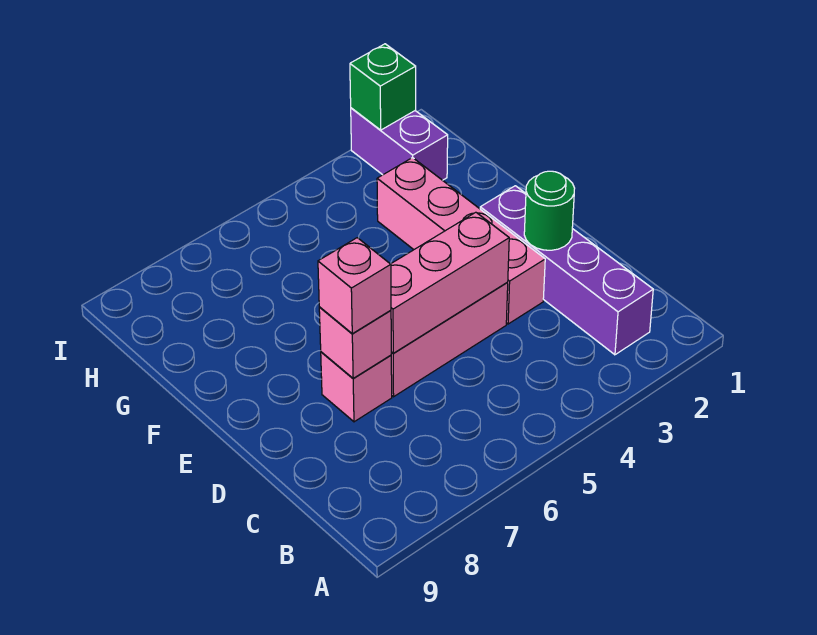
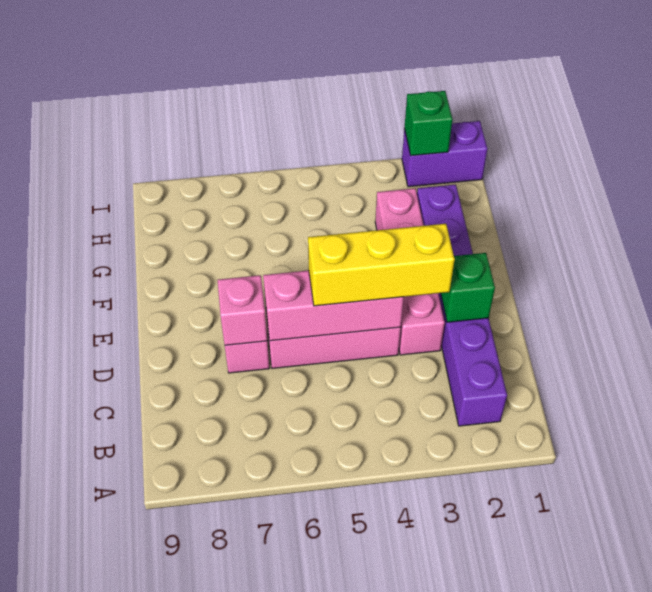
purple brick B2:E2 level 1 -> purple brick B2:G2 level 1
green round brick D2 level 2 -> green brick D2 level 2
none -> yellow brick D3:D5 level 3
pink brick D7 level 3 -> none
purple brick H2:I2 level 1 -> purple brick I1:I2 level 1

